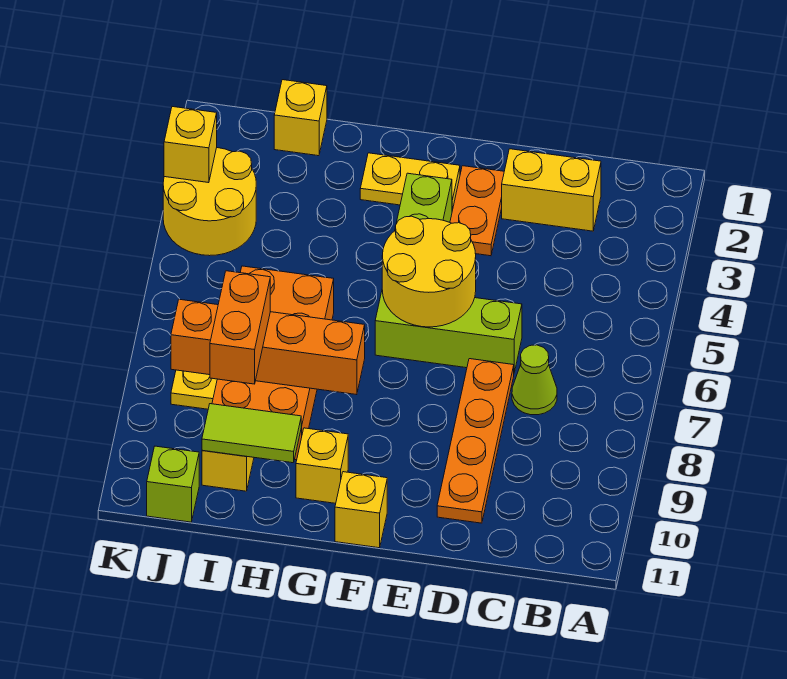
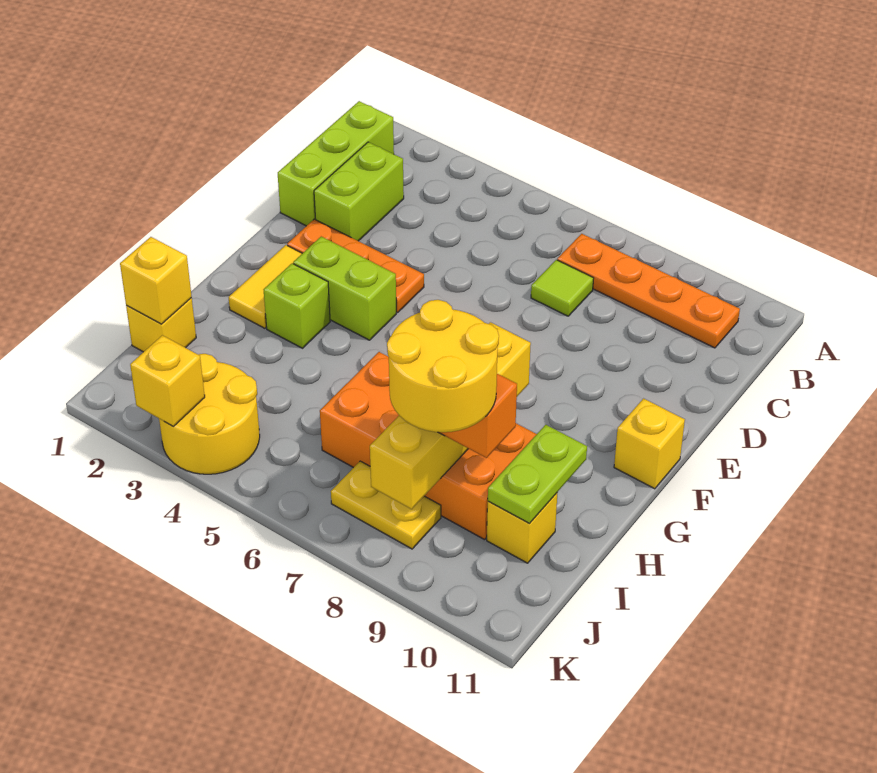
yellow brick C2:D2 level 1 -> lime brick C2:D2 level 1
lime cone C7 level 1 -> lime tile C7 level 1
lime brick D6:F6 level 1 -> lime brick B1:D1 level 1
orange plate D7:D10 level 1 -> orange plate B7:B10 level 1
orange plate E2:E3 level 1 -> orange plate E2:E4 level 1
yellow round brick E5:F6 level 2 -> yellow round brick I8:J9 level 4
yellow plate F2:G2 level 1 -> yellow tile F2:G2 level 1
orange brick G8:J8 level 2 -> yellow brick G8:J8 level 2
yellow brick G10 level 1 -> yellow brick I1 level 2
lime tile H10:I10 level 2 -> lime plate H10:I10 level 2
lime brick J11 level 1 -> lime brick G3 level 1

